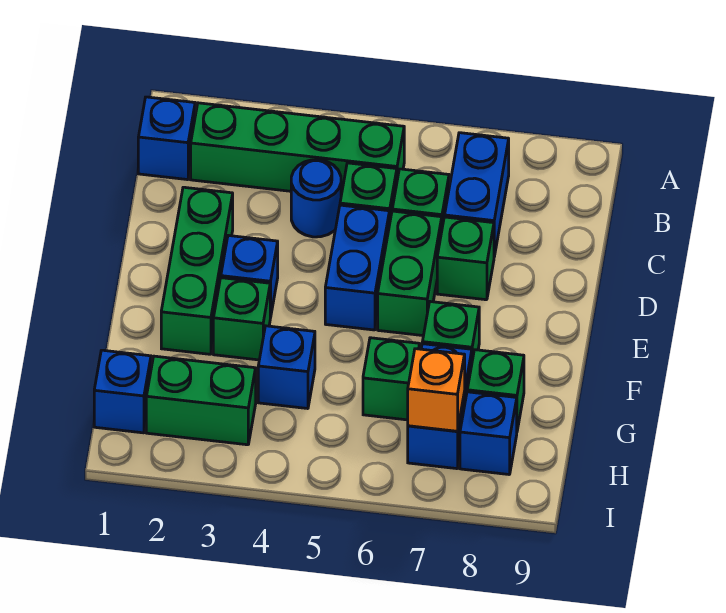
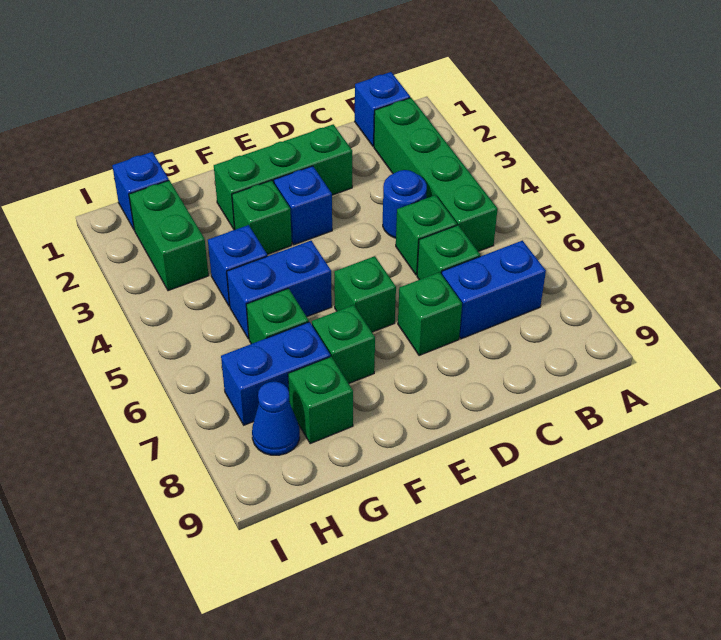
blue brick D5:E5 level 1 -> blue brick F5:G5 level 1
green brick D6:E6 level 1 -> green brick E6 level 1
orange brick H7 level 2 -> none
blue brick H8 level 1 -> blue cone H8 level 1

